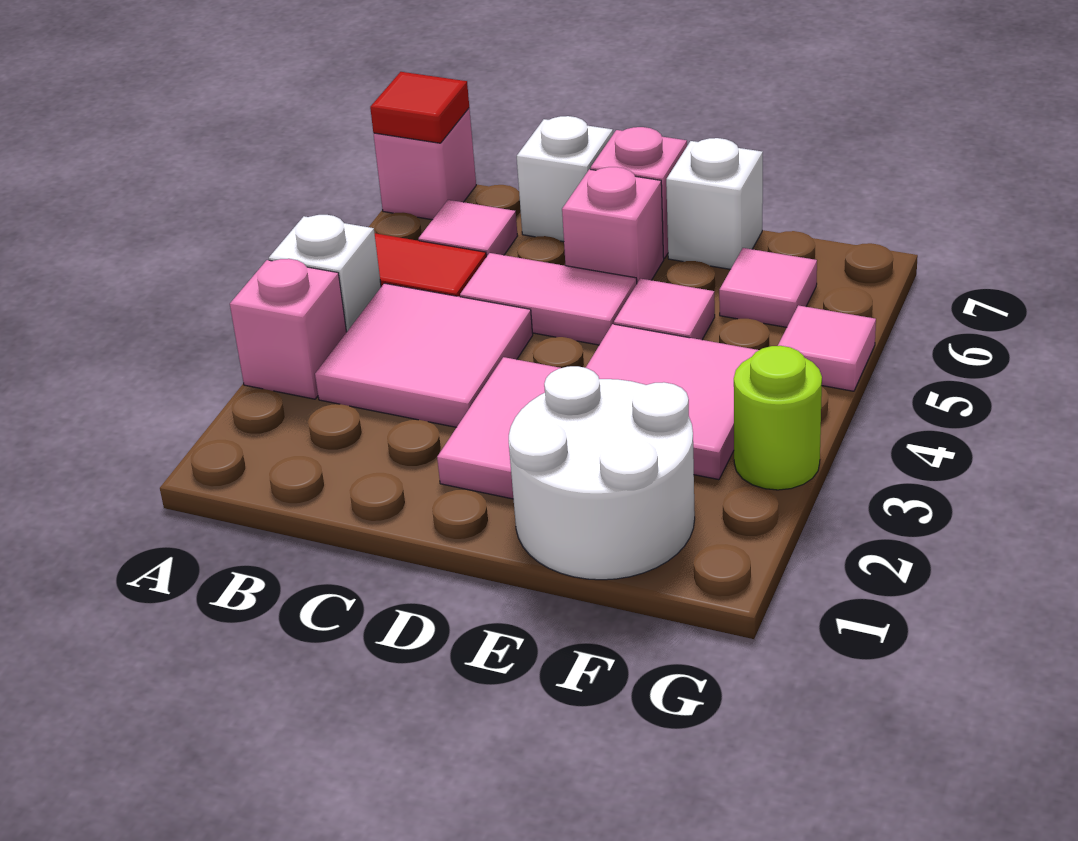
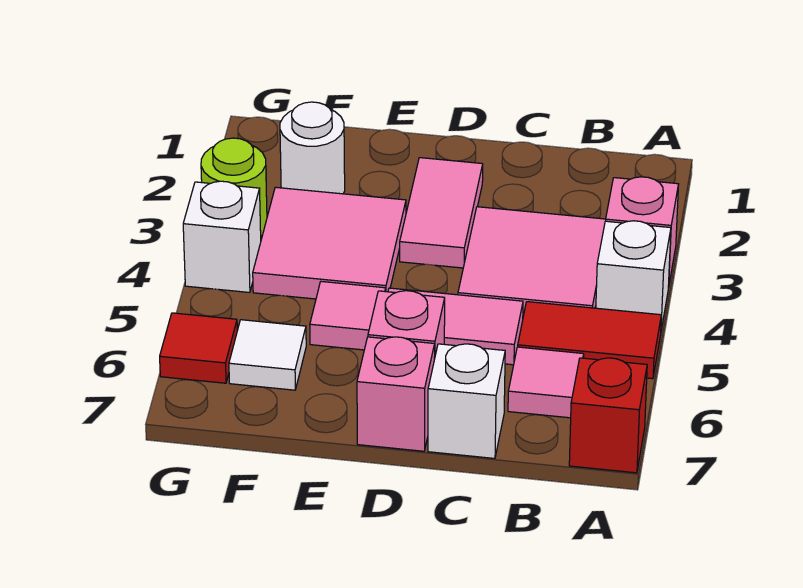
pink brick A7 level 1 -> red brick A7 level 1
red tile A7 level 2 -> red tile G6 level 1
white round brick E1:F2 level 1 -> white round brick F2 level 1
white brick E7 level 1 -> white brick G4 level 1
pink tile F6 level 1 -> white tile F6 level 1
pink tile G5 level 1 -> none

